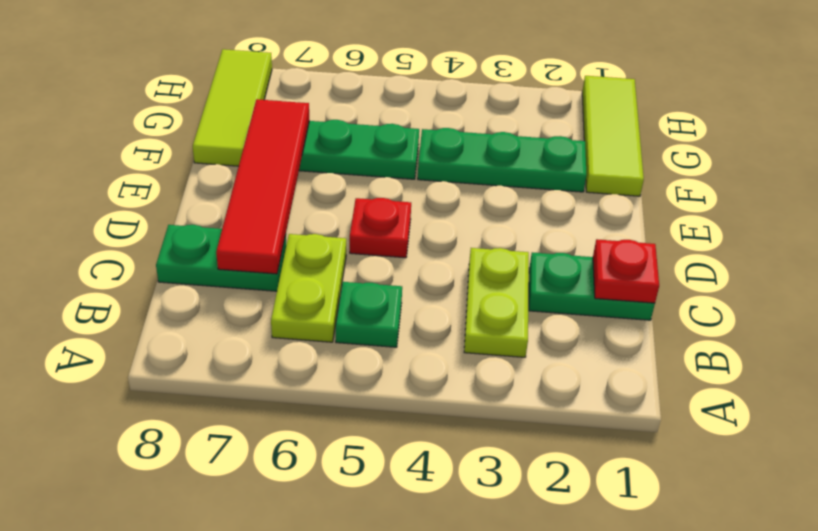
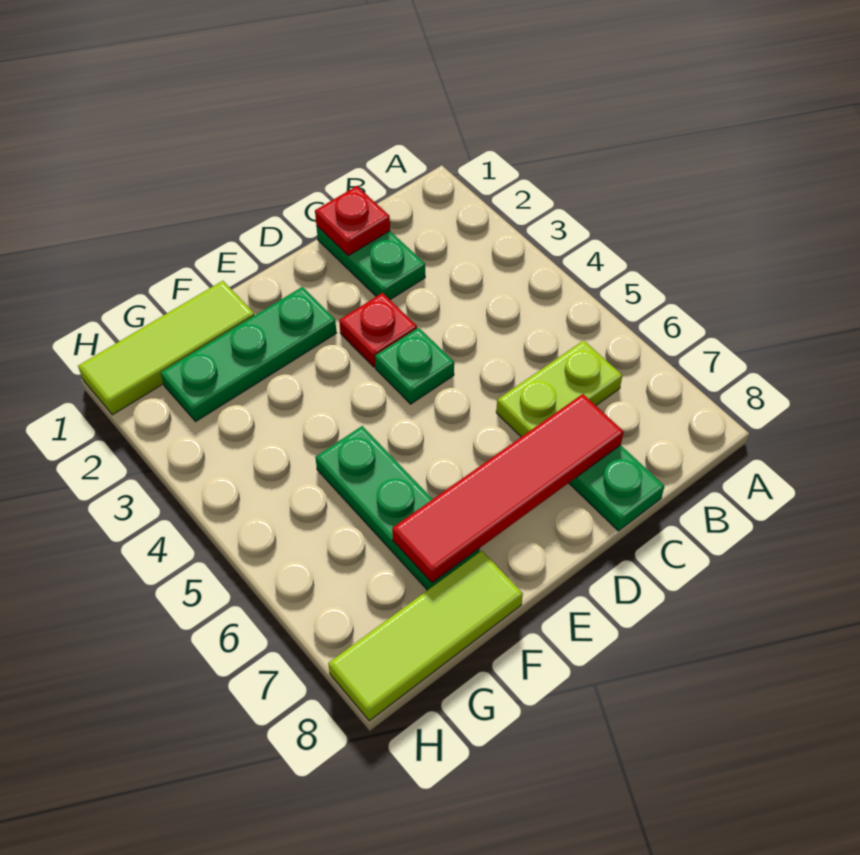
lime plate B3:C3 level 1 -> none
green plate B5 level 1 -> green plate D4 level 1
red plate D5 level 1 -> red plate D3 level 1
green plate F2:F4 level 1 -> green plate E2:G2 level 1

